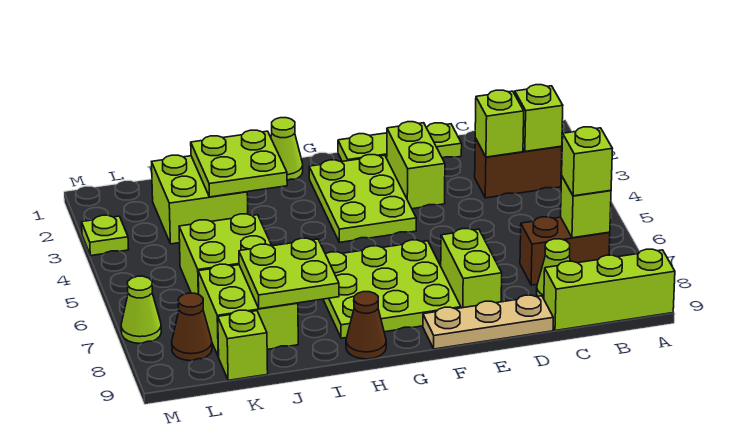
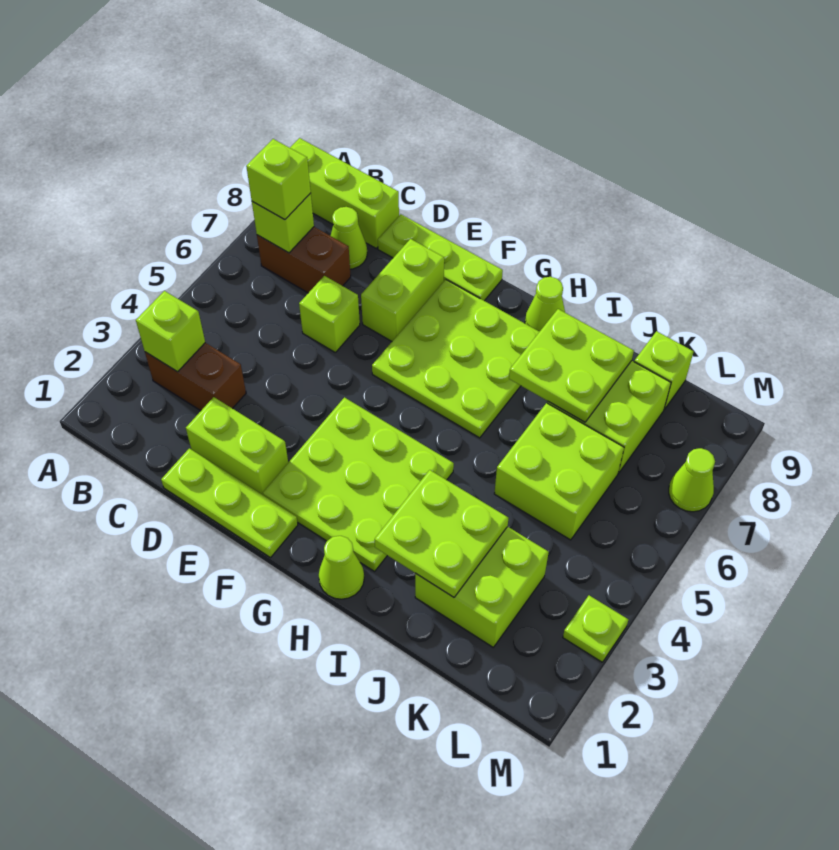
lime brick C3 level 2 -> lime brick D6 level 1
tan plate D9:F9 level 1 -> lime plate D9:F9 level 1
lime brick E2:E3 level 1 -> lime brick D2:E2 level 1
lime plate F2:G4 level 1 -> lime plate F2:H4 level 1
brown cone H9 level 1 -> lime cone H9 level 1
brown cone L8 level 1 -> none

